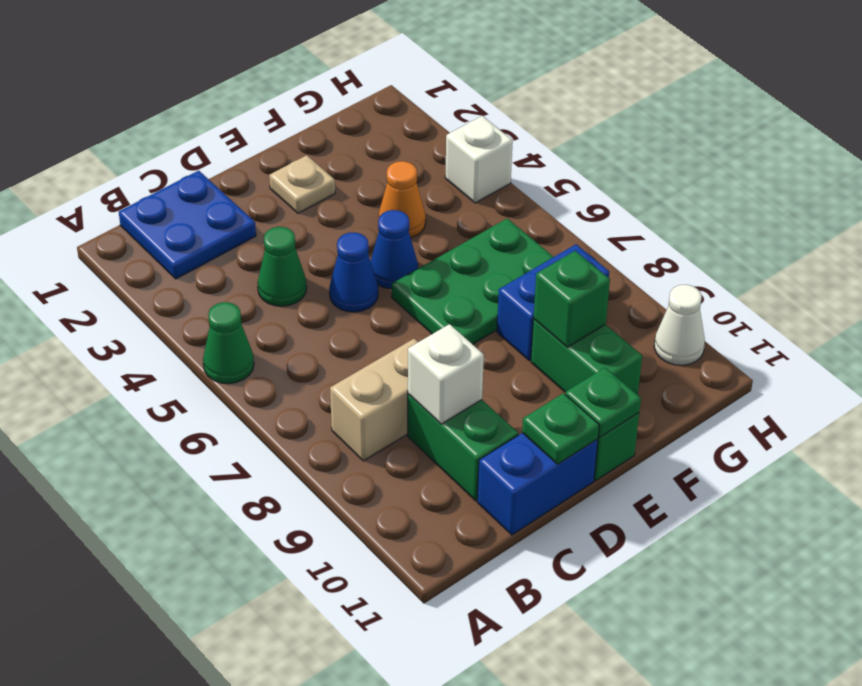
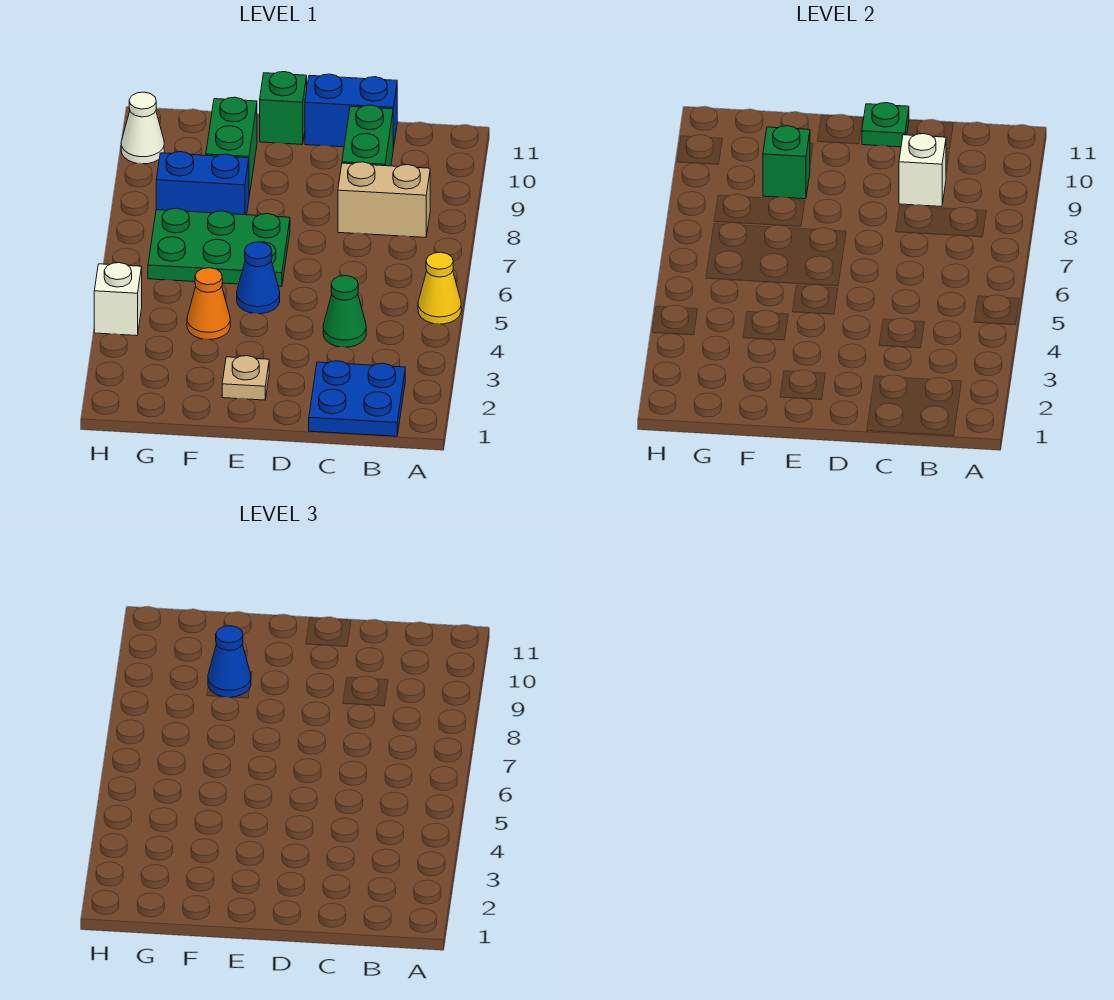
green cone A5 level 1 -> yellow cone A5 level 1
blue cone D5 level 1 -> blue cone F9 level 3
green plate E11 level 2 -> none

